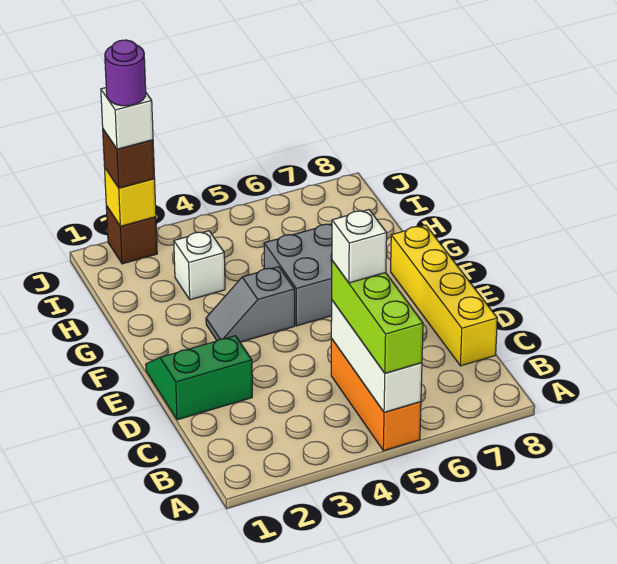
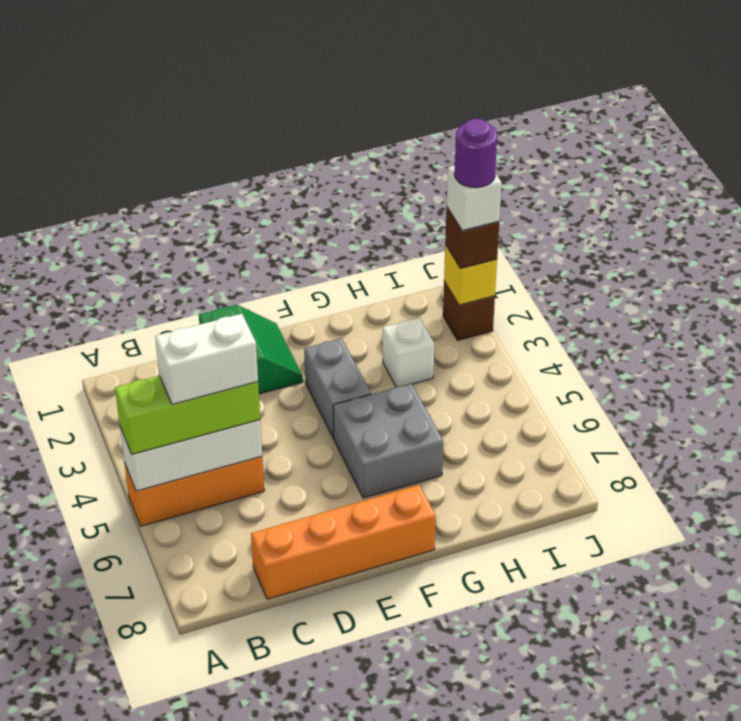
white brick C5 level 4 -> white brick B5:C5 level 4
yellow brick C8:F8 level 1 -> orange brick C8:F8 level 1
grey slope F3:F4 level 1 top 4 -> grey brick F3:F4 level 1

